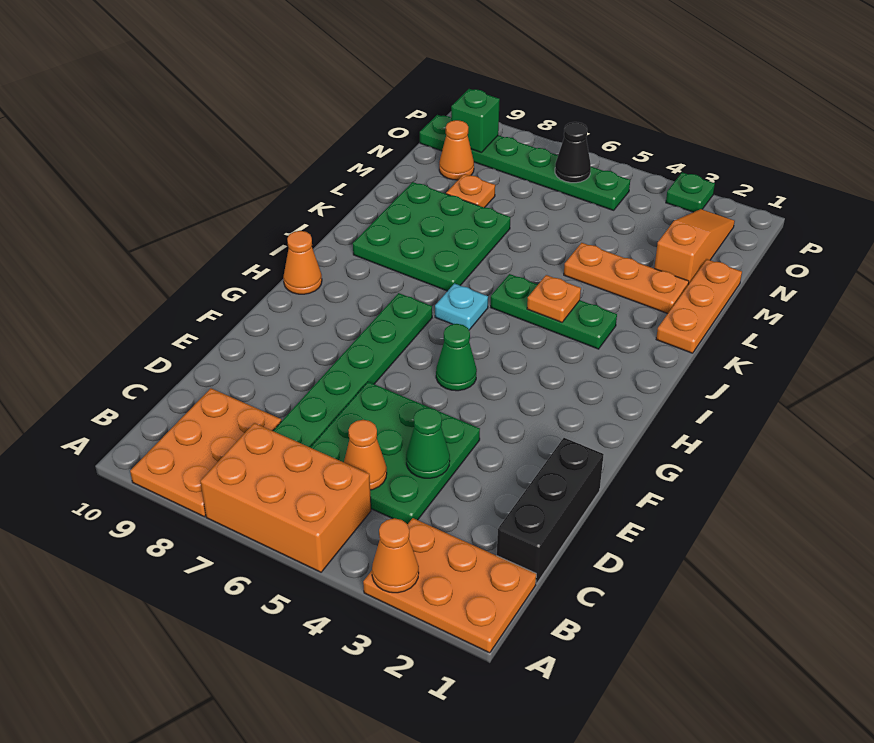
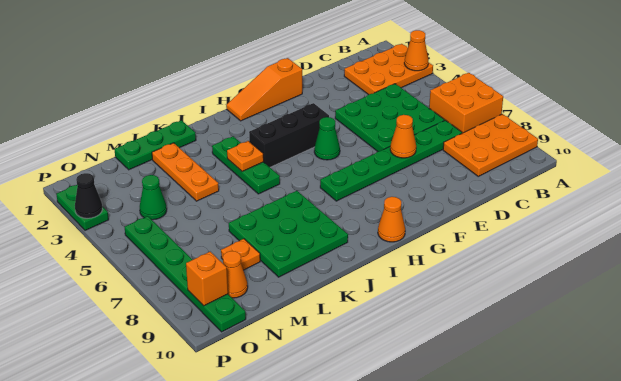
orange plate A1:B3 level 1 -> orange plate A2:C3 level 1
orange brick A5:B7 level 1 -> orange brick A6:B7 level 1
black brick C1:E1 level 1 -> black brick G4:I4 level 1
orange cone C5 level 2 -> orange cone E7 level 2
green cone D4 level 2 -> green cone N4 level 1
cyan plate I6 level 1 -> none
orange plate K1:M1 level 1 -> green plate K1:M1 level 1
orange slope M2:O2 level 1 top M -> orange slope F1:H1 level 1 top F
black cone O6 level 2 -> black cone P3 level 2
green brick O9 level 2 -> orange brick O9 level 2
green plate P3 level 1 -> green plate P2:P3 level 1

